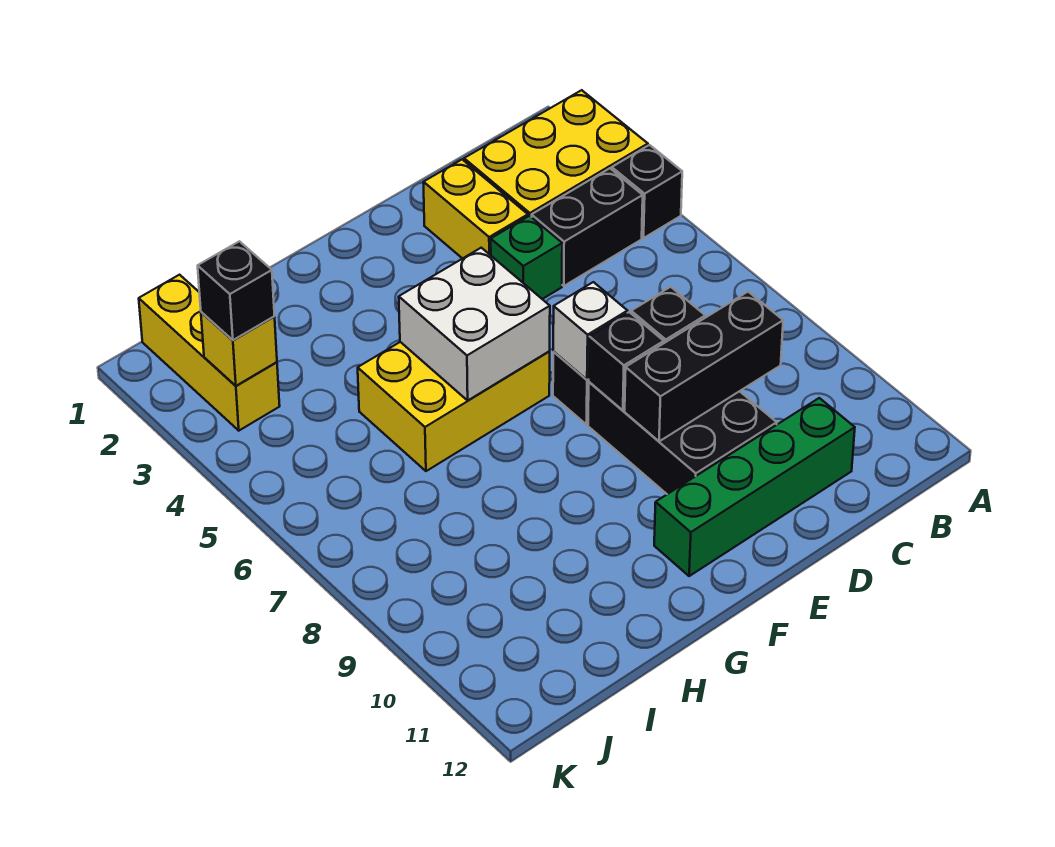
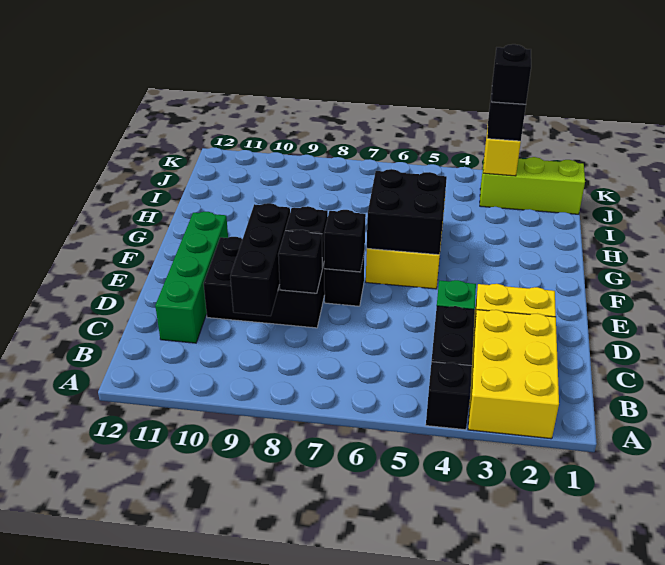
white brick E7 level 2 -> black brick E7 level 2
white brick F5:G6 level 2 -> black brick F5:G6 level 2
yellow brick J1:J3 level 1 -> lime brick J1:J3 level 1
none -> black brick J3 level 4

